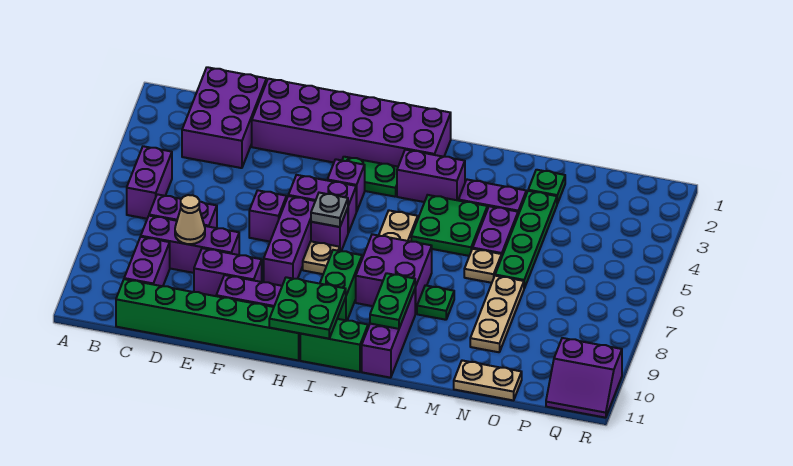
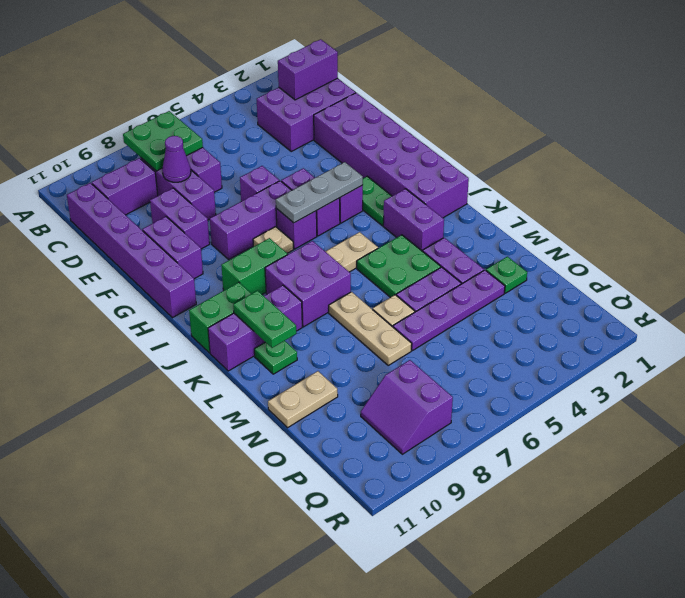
purple brick B5:B6 level 1 -> purple brick C1:C2 level 2
green brick C11:H11 level 1 -> purple brick C11:H11 level 1
tan cone D8 level 2 -> purple cone D8 level 2
grey plate H6 level 2 -> grey plate H4:H6 level 2
green plate H10:I11 level 2 -> green plate B7:C8 level 2
green brick I11:J11 level 1 -> green brick J10:J11 level 1
green plate K9:K10 level 2 -> green plate K10:L10 level 2
green plate L8 level 1 -> green plate L10 level 1
green plate N3:N6 level 1 -> purple plate N3:N6 level 1
tan plate N7:N9 level 1 -> tan plate L7:N7 level 1
tan plate N11:O11 level 1 -> tan plate N10:N11 level 1
purple slope Q10:R11 level 1 top 10 -> purple slope P8:Q9 level 1 top 8

